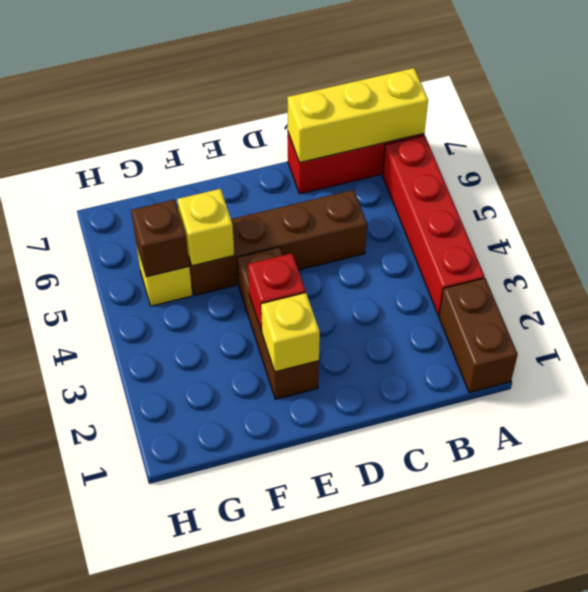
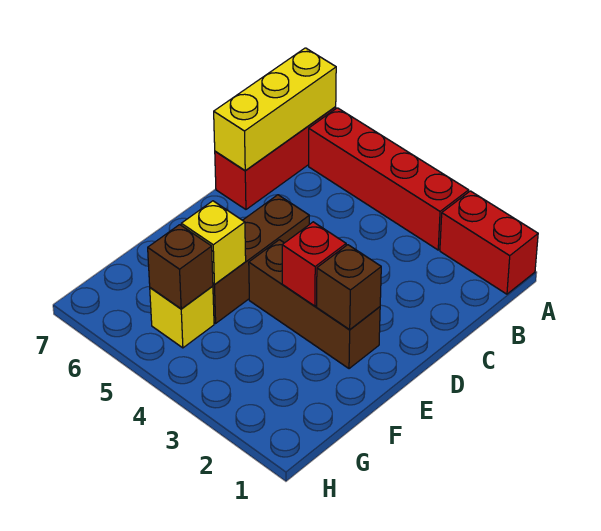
brown brick A1:A2 level 1 -> red brick A1:A2 level 1
brown brick C5:F5 level 1 -> brown brick D5:F5 level 1
yellow brick E2 level 2 -> brown brick E2 level 2

